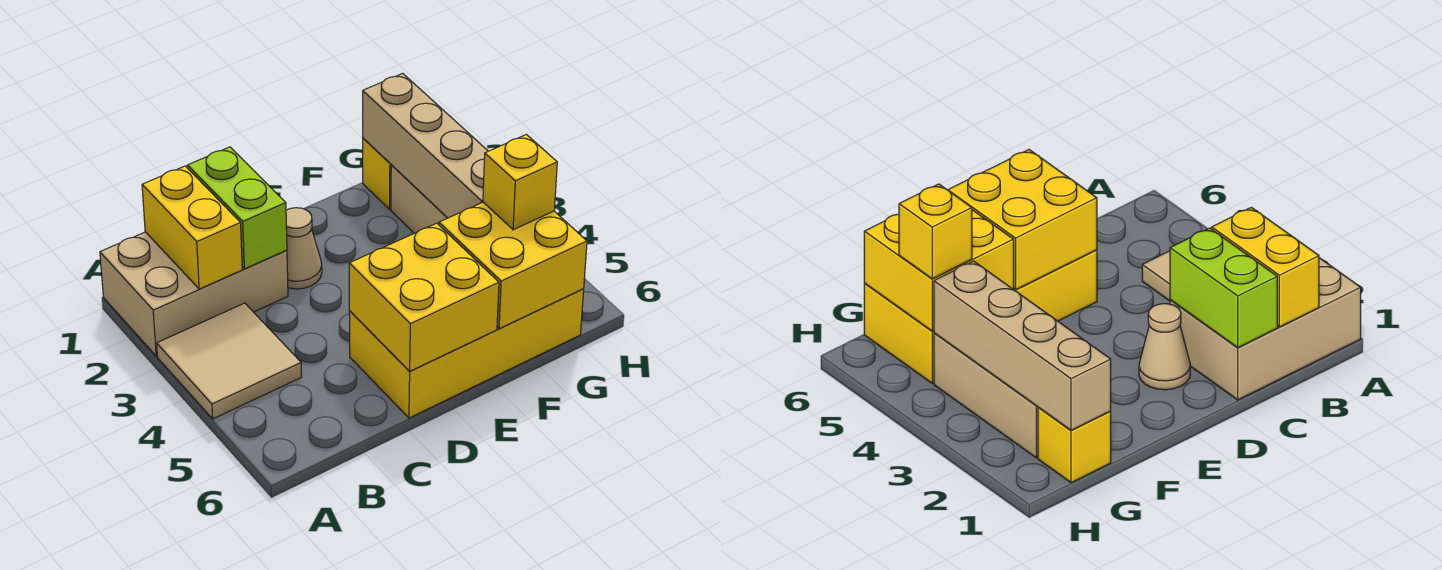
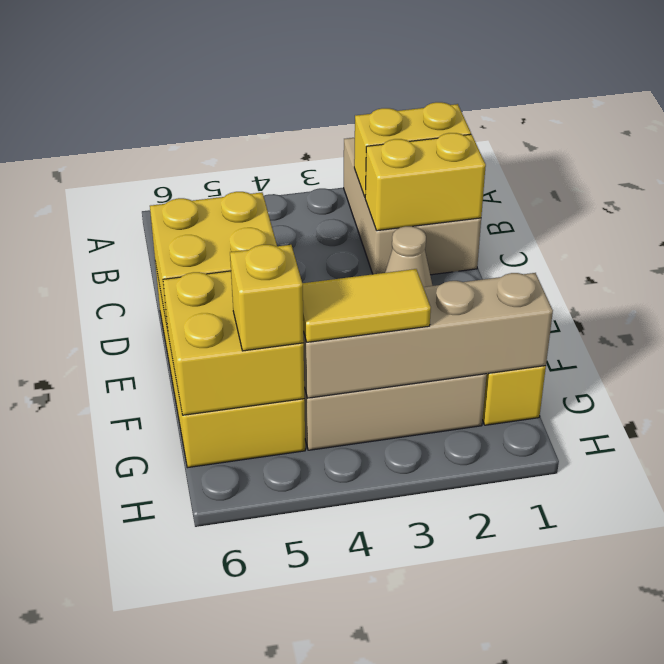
tan tile A3:B4 level 1 -> none
lime brick C1:C2 level 2 -> yellow brick C1:C2 level 2
none -> yellow tile G3:G4 level 3

